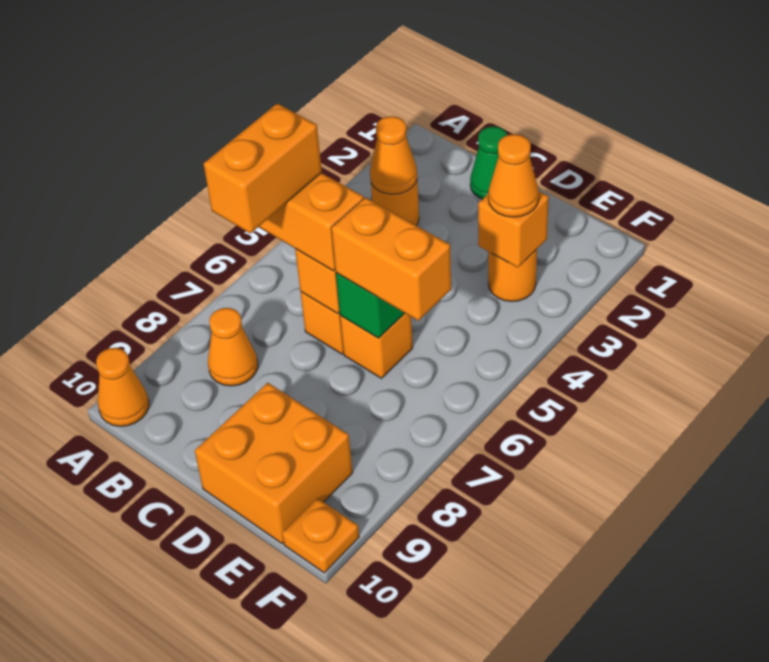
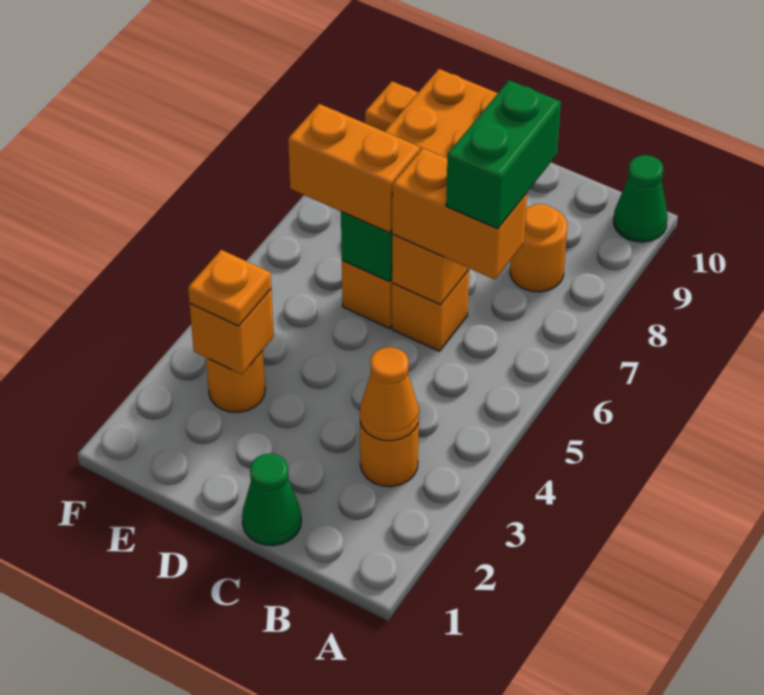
orange cone A10 level 1 -> green cone A10 level 1
orange brick B6:B7 level 4 -> green brick B6:B7 level 4
orange cone B8 level 1 -> orange round brick B8 level 1
orange cone E3 level 3 -> orange plate E3 level 3

